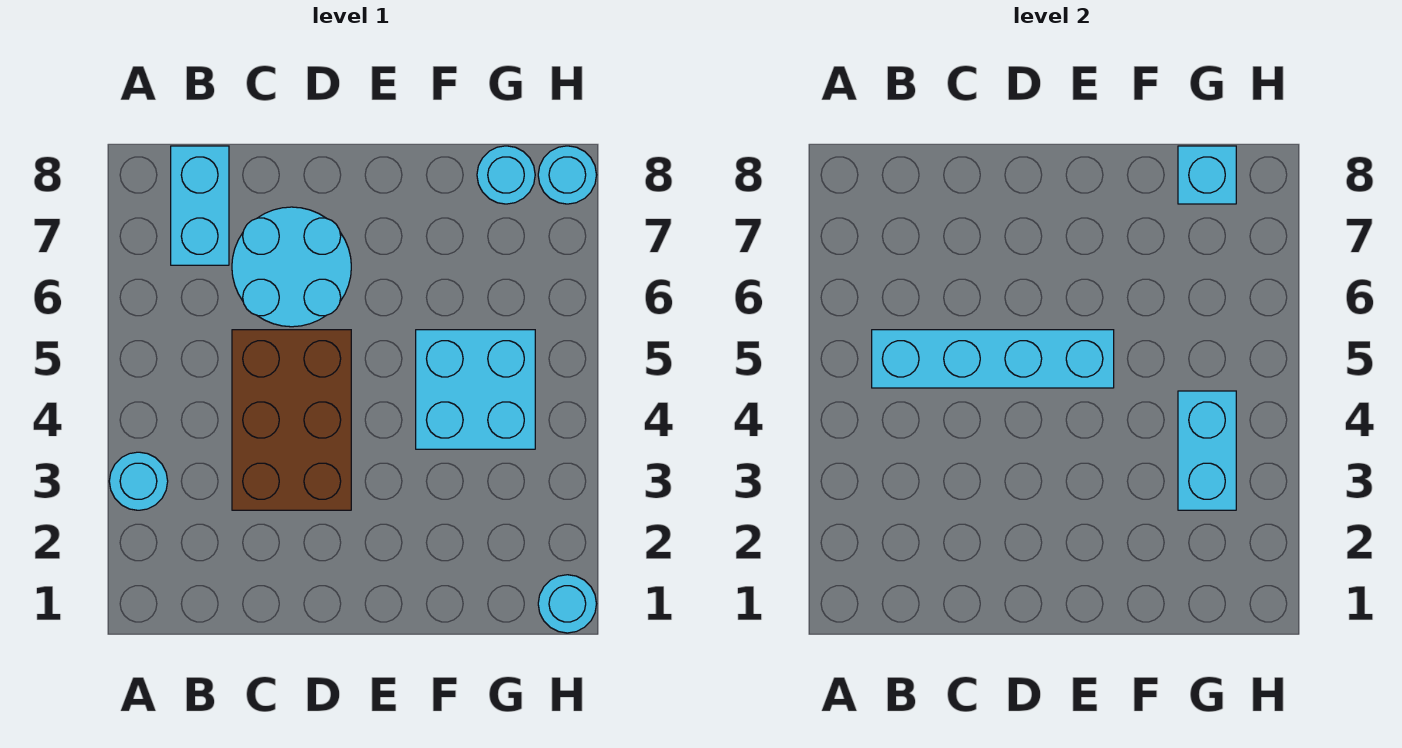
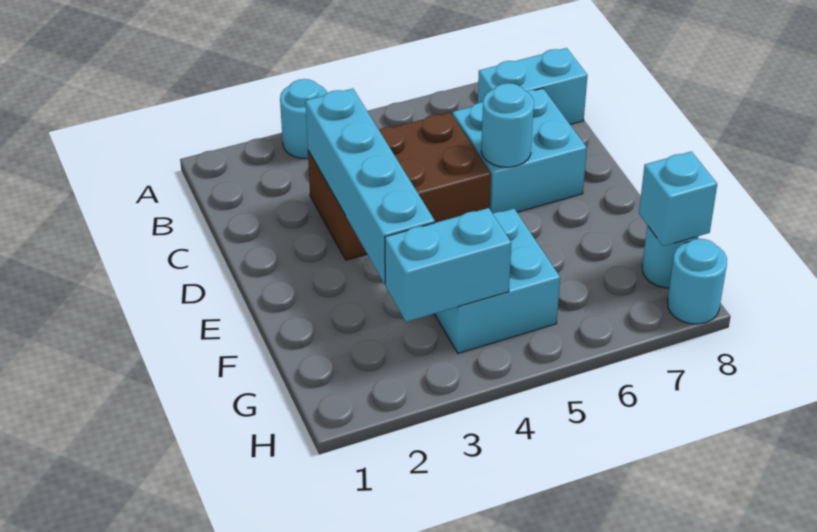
cyan brick B5:E5 level 2 -> cyan brick C3:F3 level 2
cyan round brick C6:D7 level 1 -> cyan brick C6:D7 level 1
cyan round brick H1 level 1 -> cyan round brick D6 level 2

